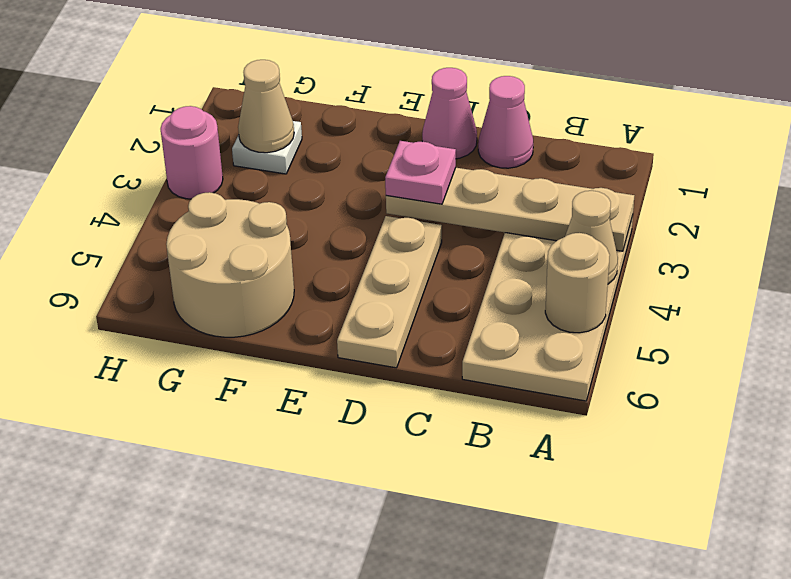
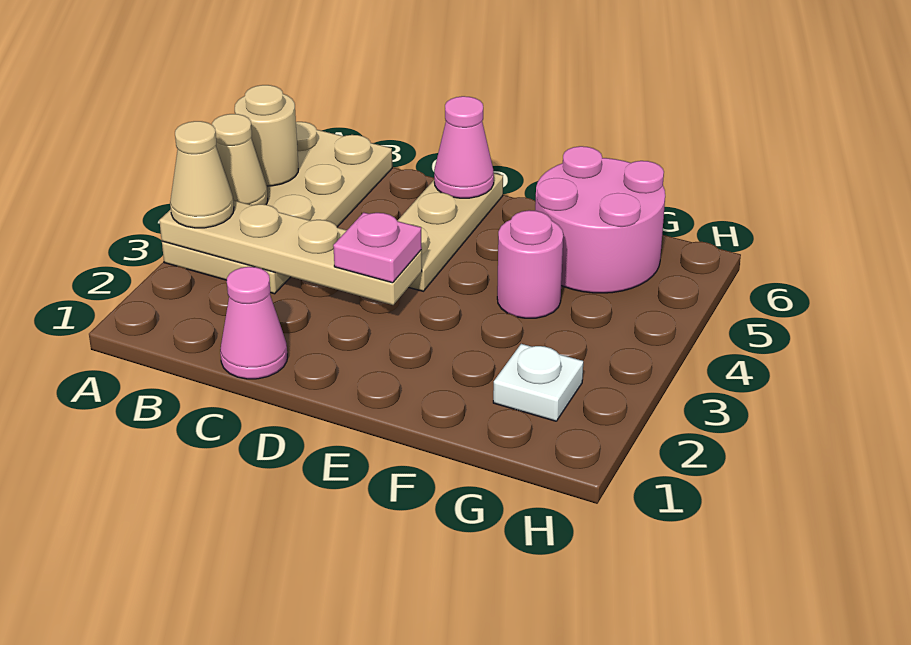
pink cone D1 level 1 -> pink cone D6 level 2
tan round brick F5:G6 level 1 -> pink round brick F5:G6 level 1
tan cone G2 level 2 -> tan cone A3 level 3
pink round brick H3 level 1 -> pink round brick F4 level 1

